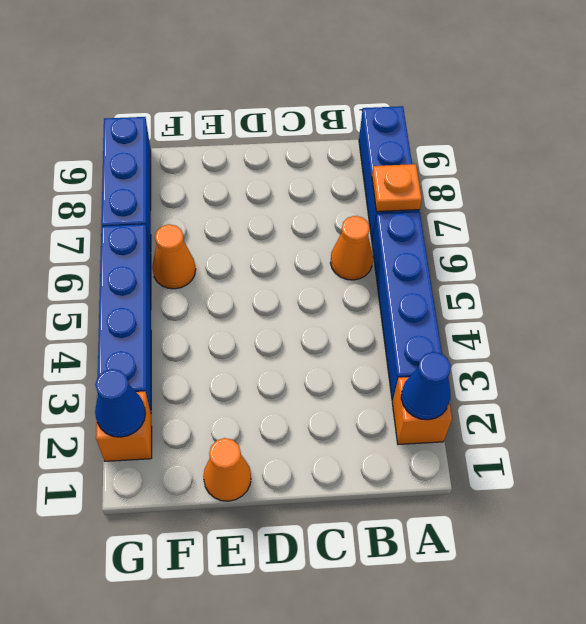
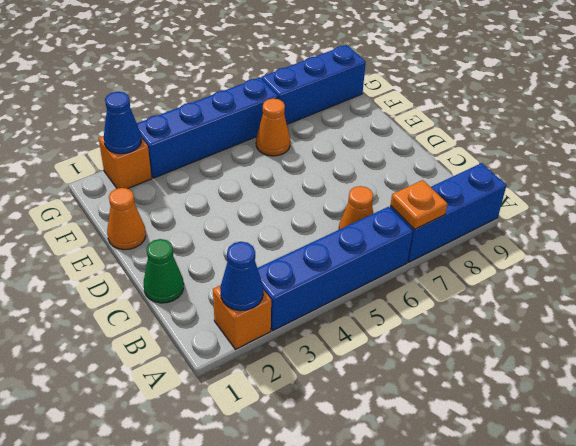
none -> green cone C1 level 1

